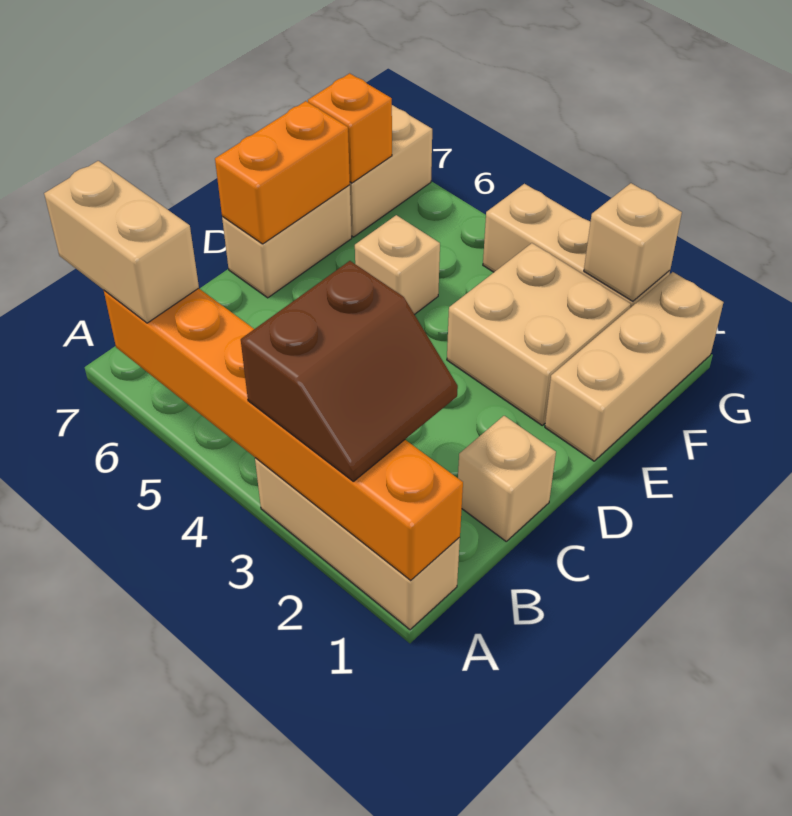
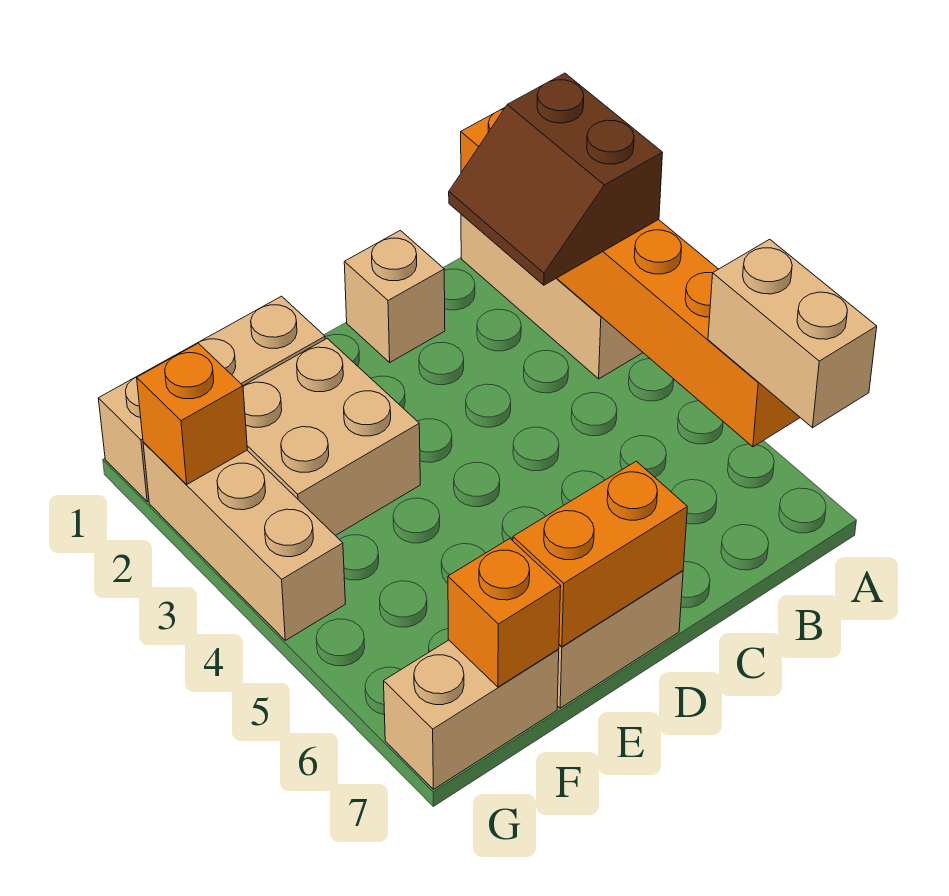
brown slope A2:B3 level 3 top 3 -> brown slope A2:B3 level 3 top A
tan brick E5 level 1 -> none
tan brick G2 level 2 -> orange brick G2 level 2

